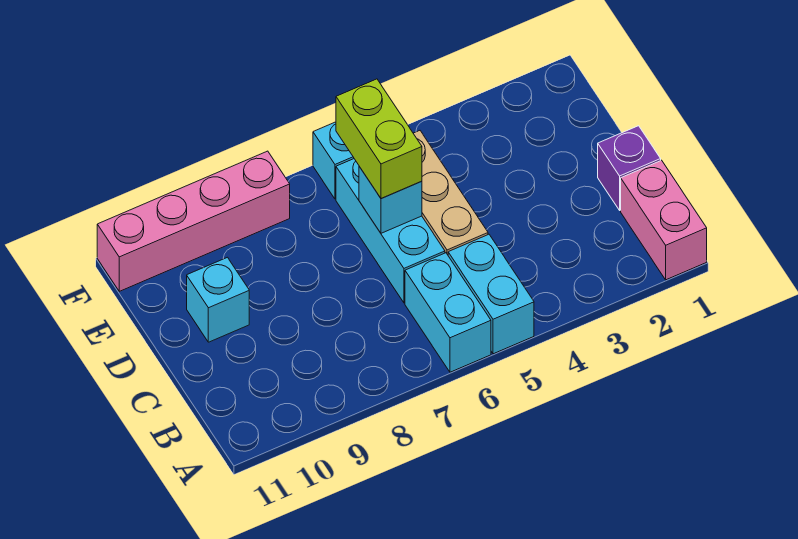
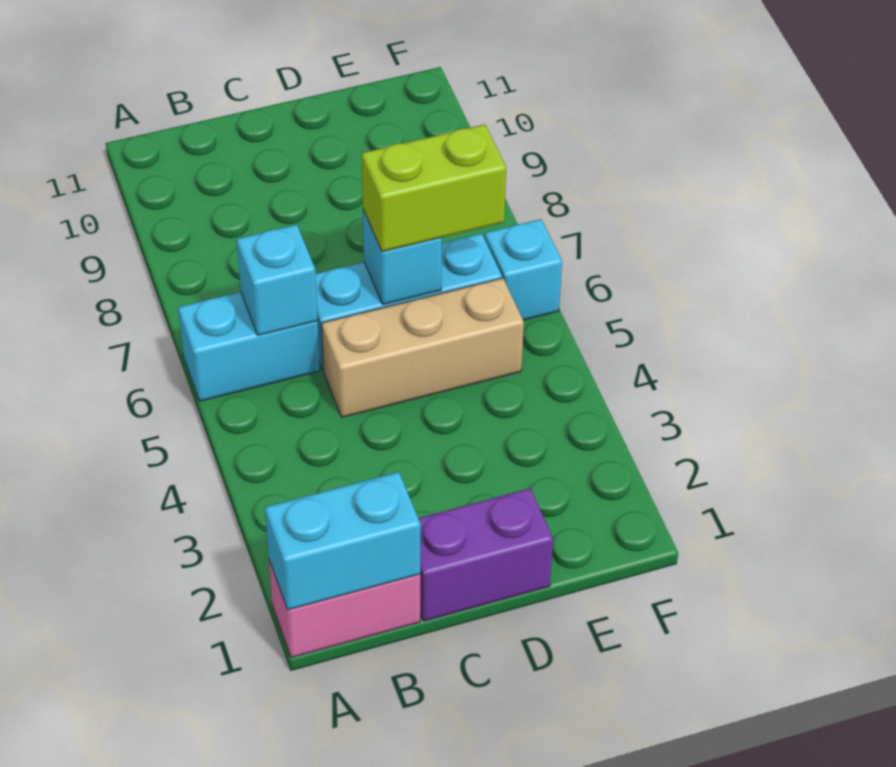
cyan brick A5:B5 level 1 -> cyan brick A1:B1 level 2
purple brick C1 level 1 -> purple brick C1:D1 level 1
cyan brick D10 level 1 -> cyan brick B6 level 2
pink brick F8:F11 level 1 -> none

